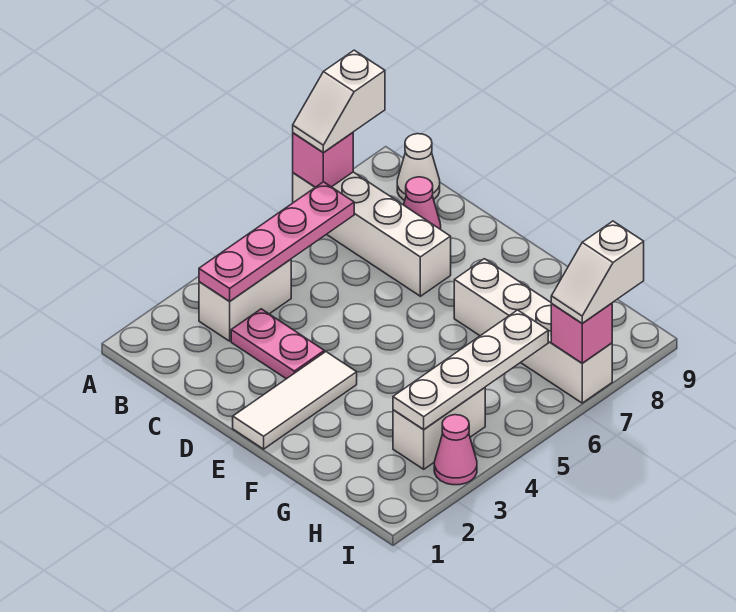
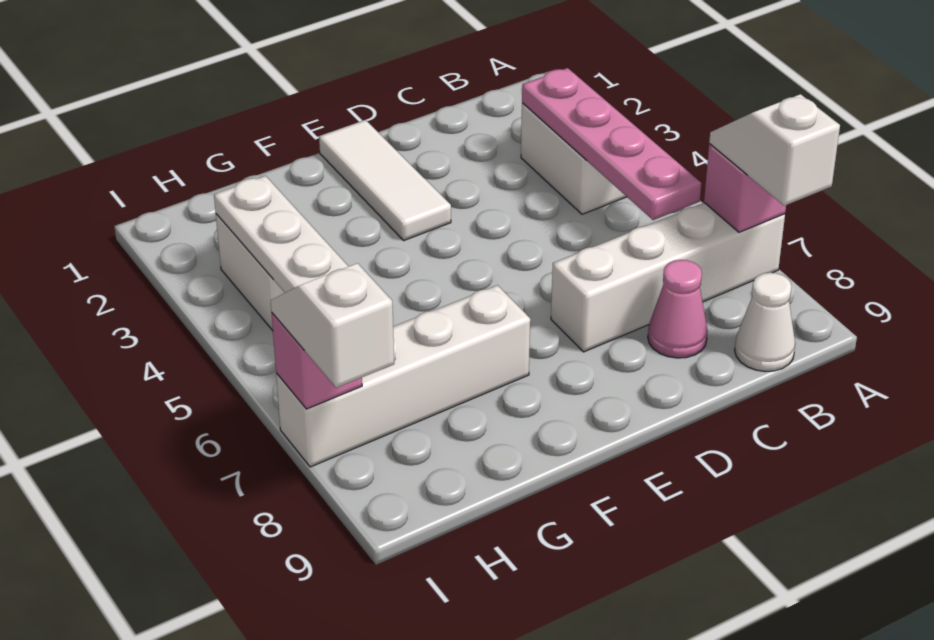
pink plate C3:D3 level 1 -> none
pink cone I3 level 1 -> none

